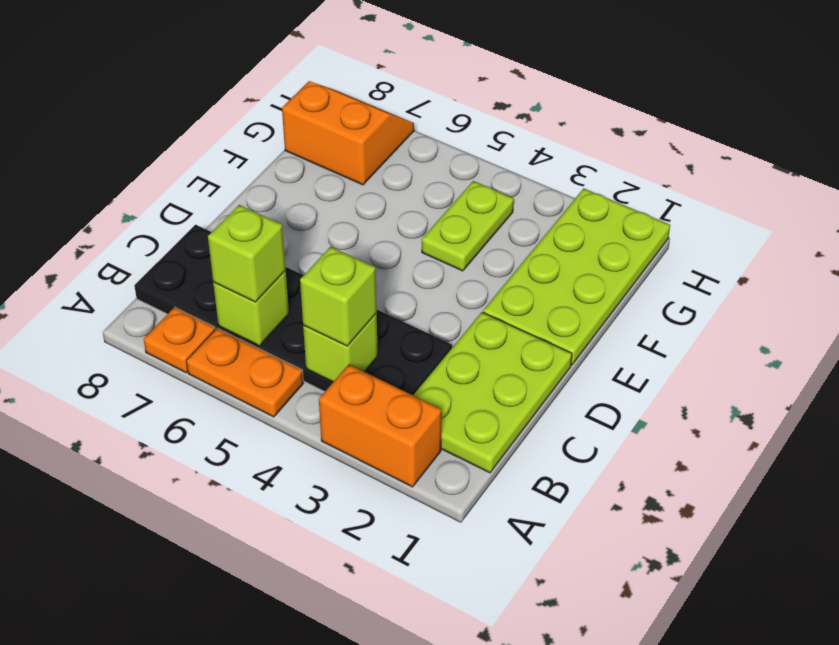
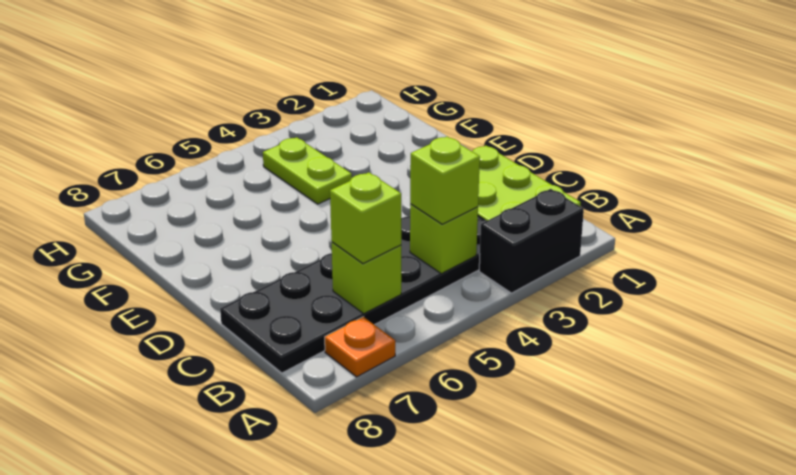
orange brick A2:A3 level 1 -> black brick A2:A3 level 1
orange plate A5:A6 level 1 -> none
lime plate E1:H2 level 1 -> none
orange slope G7:H8 level 1 top G -> none

